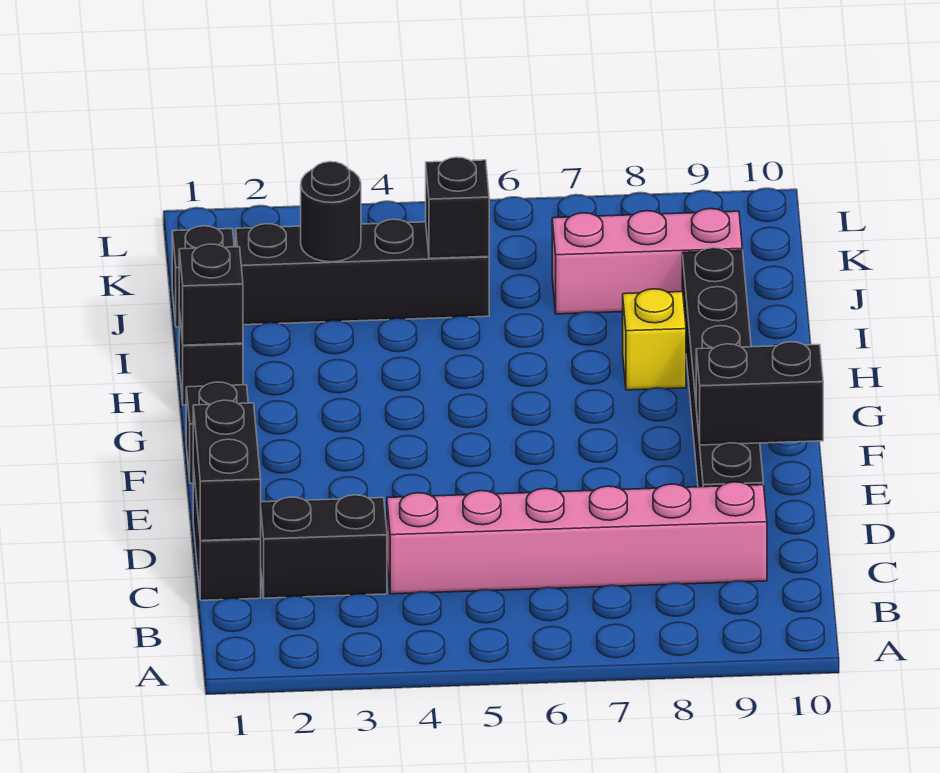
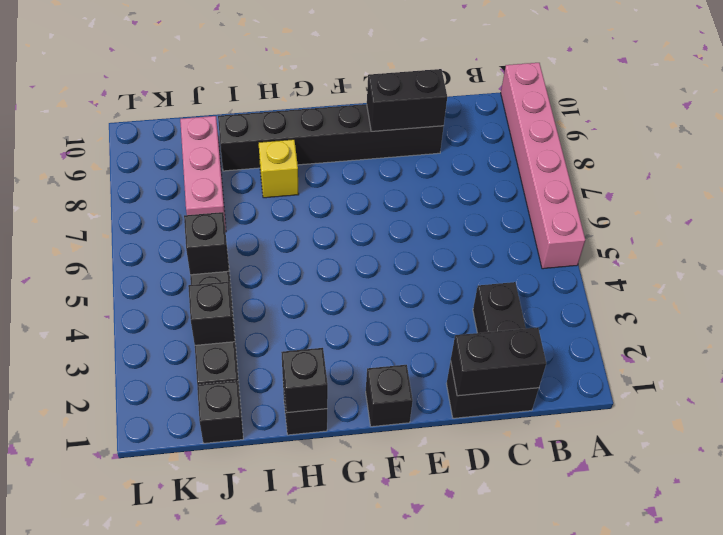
pink brick C4:C9 level 1 -> pink brick A5:A10 level 1
black brick E9:E10 level 2 -> black brick D9:E9 level 2
black round brick J3 level 2 -> black brick J3 level 2

